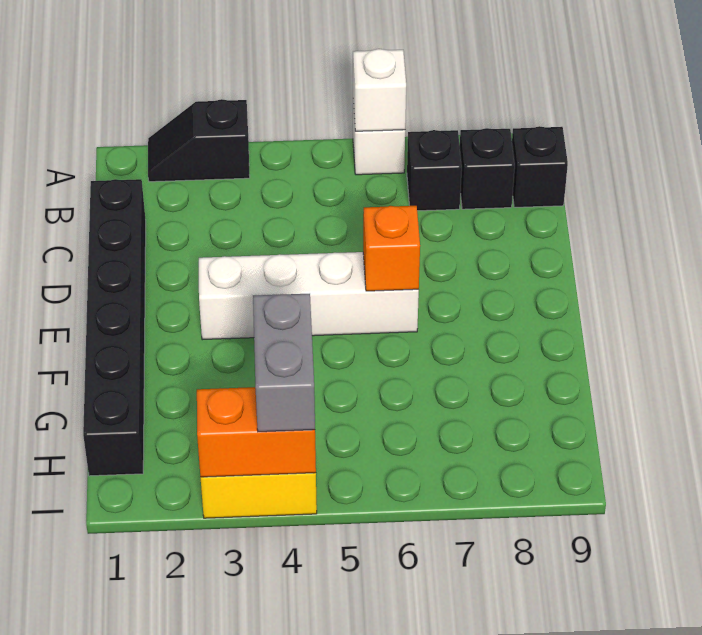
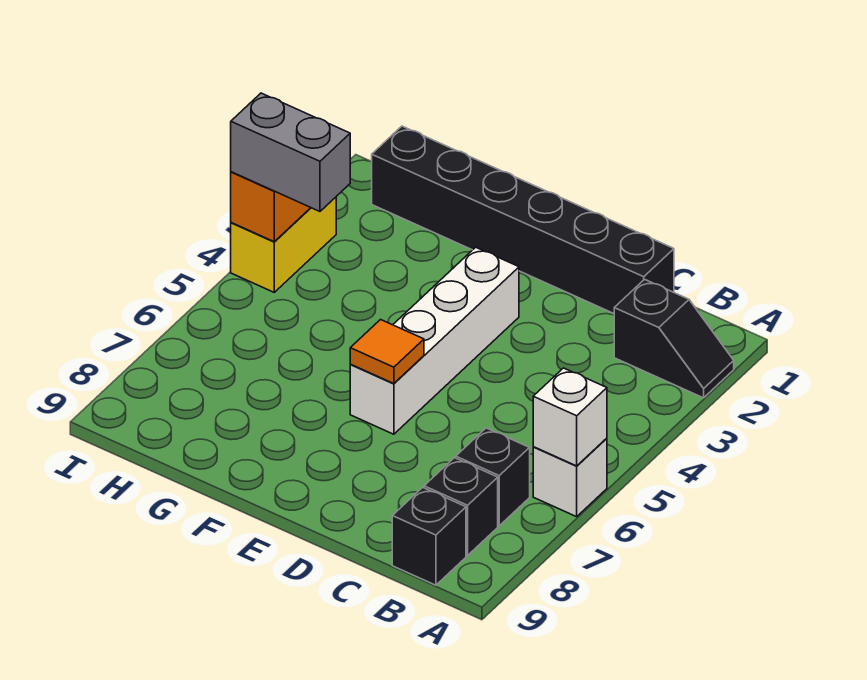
black slope A2:A3 level 1 top 3 -> black slope A2:B2 level 1 top B
orange brick E6 level 2 -> orange tile E6 level 2

